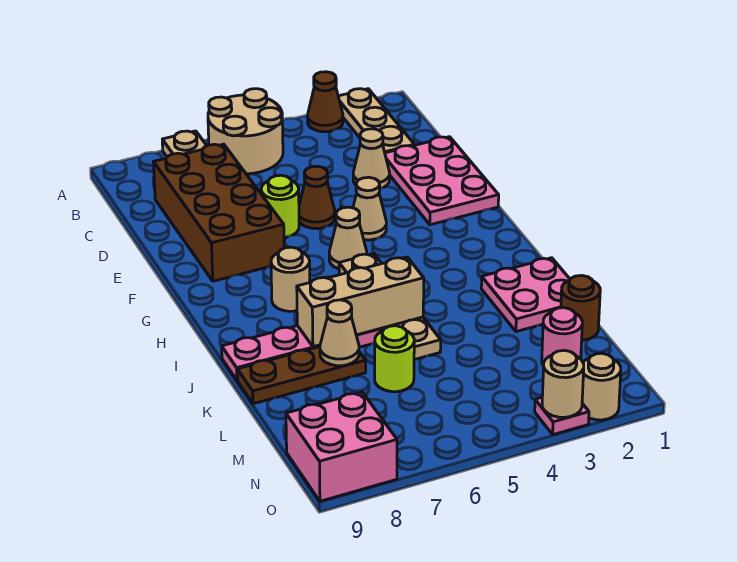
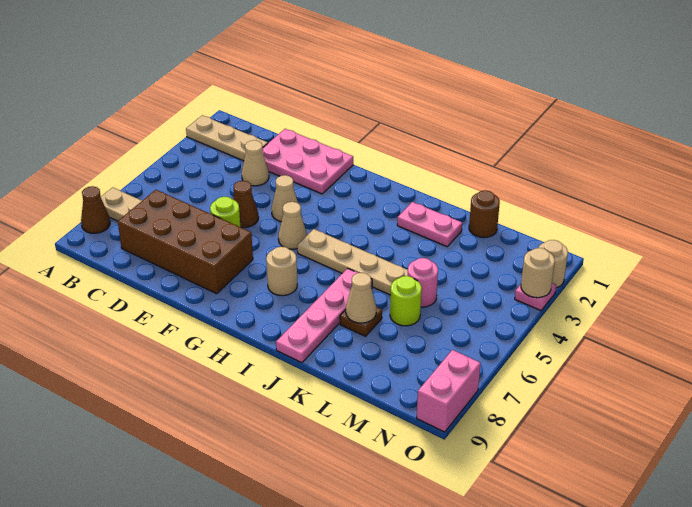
brown cone A3 level 1 -> brown cone A8 level 1
tan round brick A5:B6 level 1 -> none
pink plate J1:K2 level 1 -> pink plate J2:K2 level 1
tan brick J5:J7 level 2 -> none
brown plate K7:K9 level 1 -> brown plate K7 level 1
pink round brick M2 level 1 -> pink round brick L5 level 1
pink brick N8:O9 level 1 -> pink brick O8:O9 level 1

